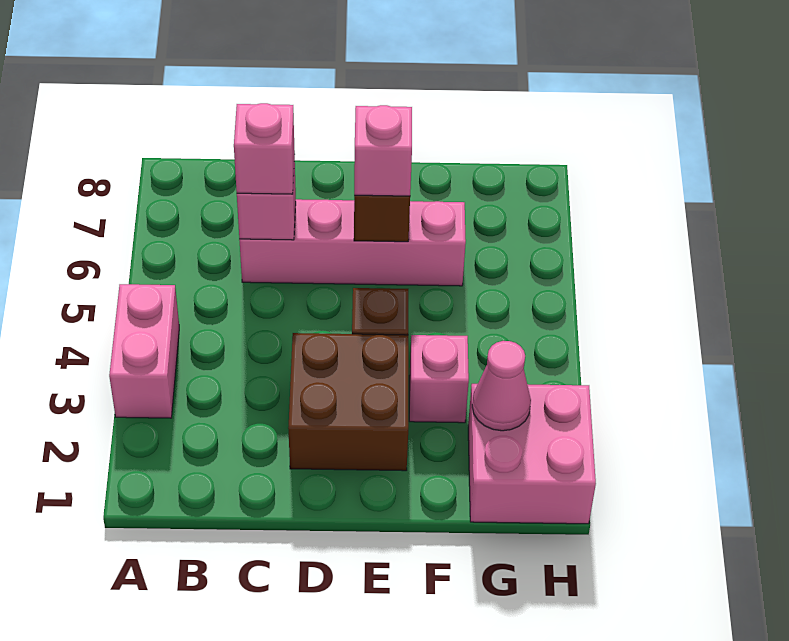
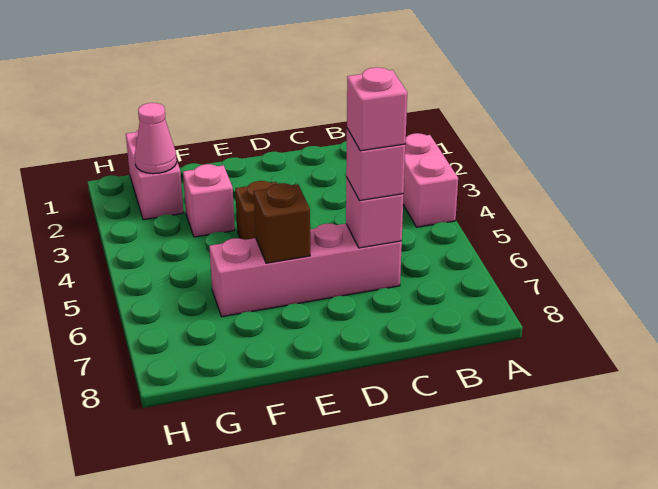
brown brick D2:E3 level 1 -> none
pink brick E6 level 3 -> pink brick C6 level 4
pink brick G1:H2 level 1 -> pink brick G1:G2 level 1

